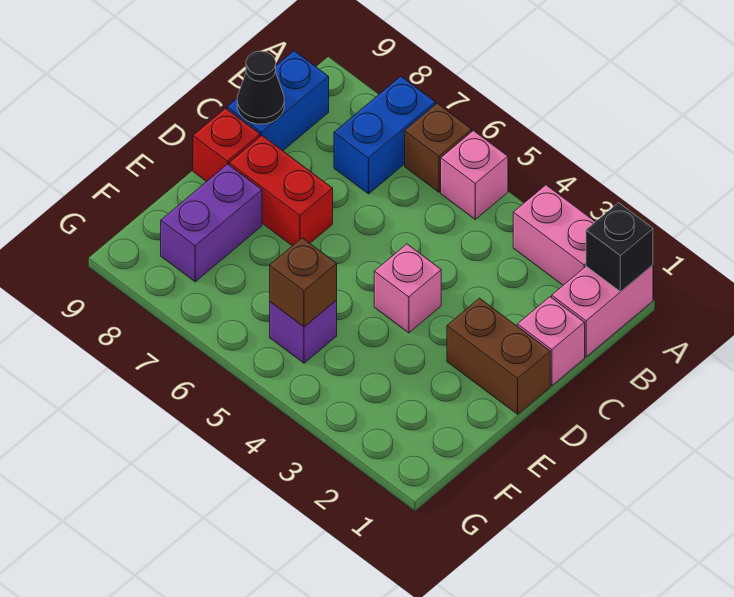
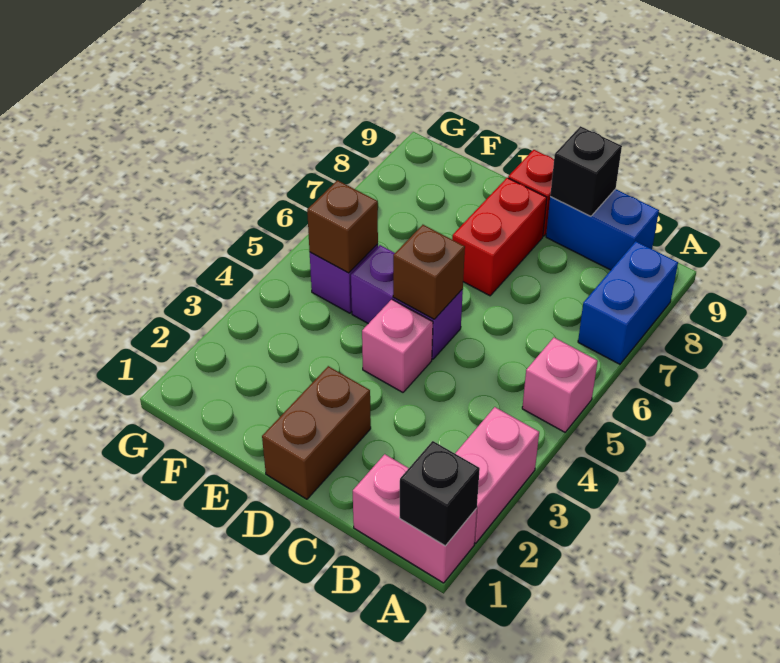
brown brick A6 level 1 -> brown brick D5 level 2
blue brick A7:B7 level 1 -> blue brick A7:A8 level 1
pink brick C1 level 1 -> none
black cone C9 level 2 -> black brick C9 level 2
purple brick E8:F8 level 1 -> purple brick D5:E5 level 1

